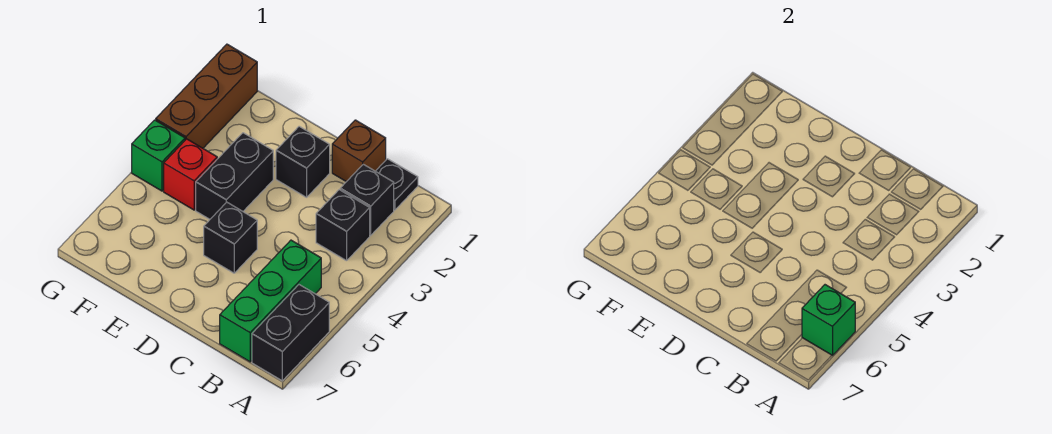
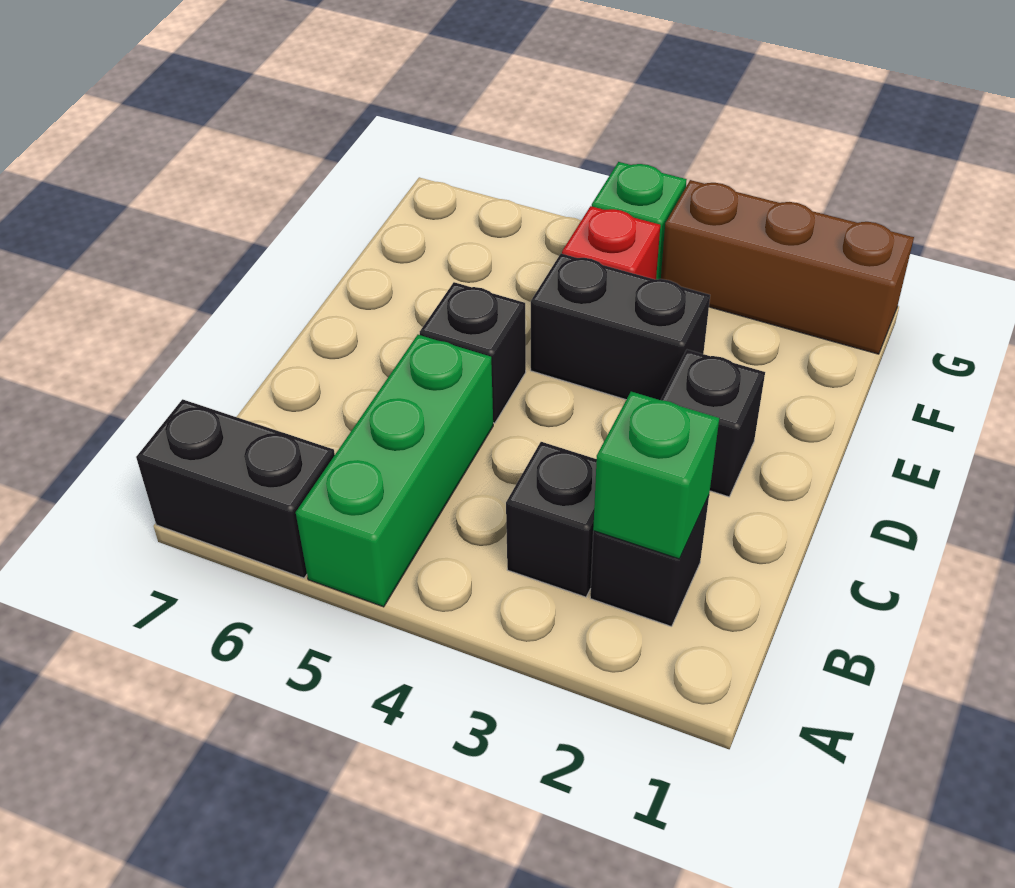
green brick A6 level 2 -> green brick B2 level 2
black plate B1 level 1 -> none
green brick B5:B7 level 1 -> green brick A5:C5 level 1
brown brick C1 level 1 -> none

